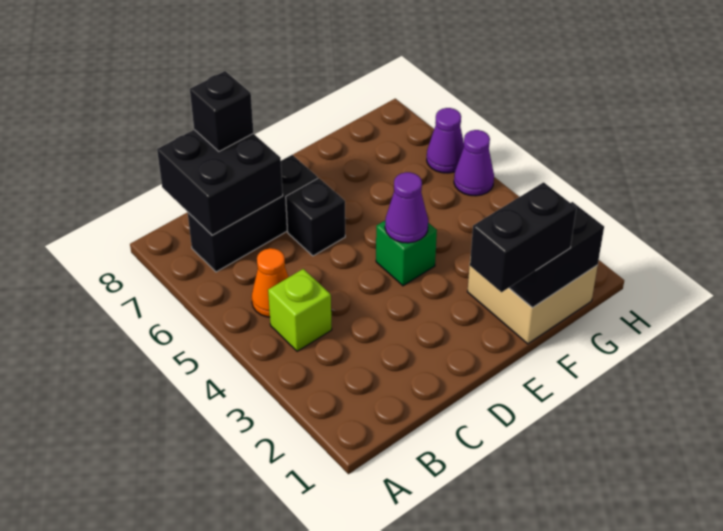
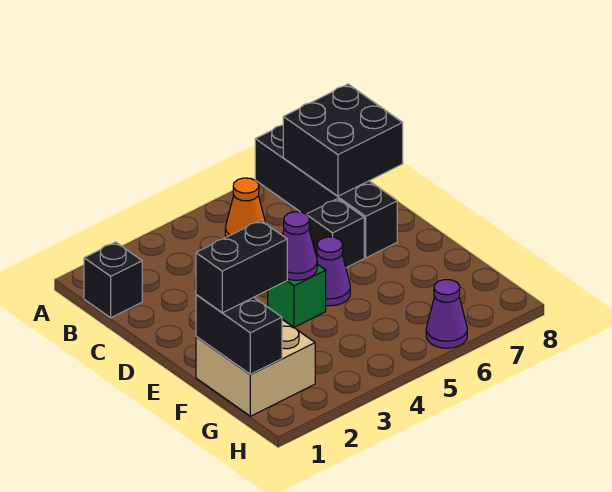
lime brick B4 level 1 -> none
black brick B7:D7 level 1 -> black brick A7:D7 level 1
black brick C8 level 3 -> black brick B1 level 1
black brick E1:F1 level 3 -> black brick F1:F2 level 3
purple cone H5 level 1 -> purple cone E5 level 1

